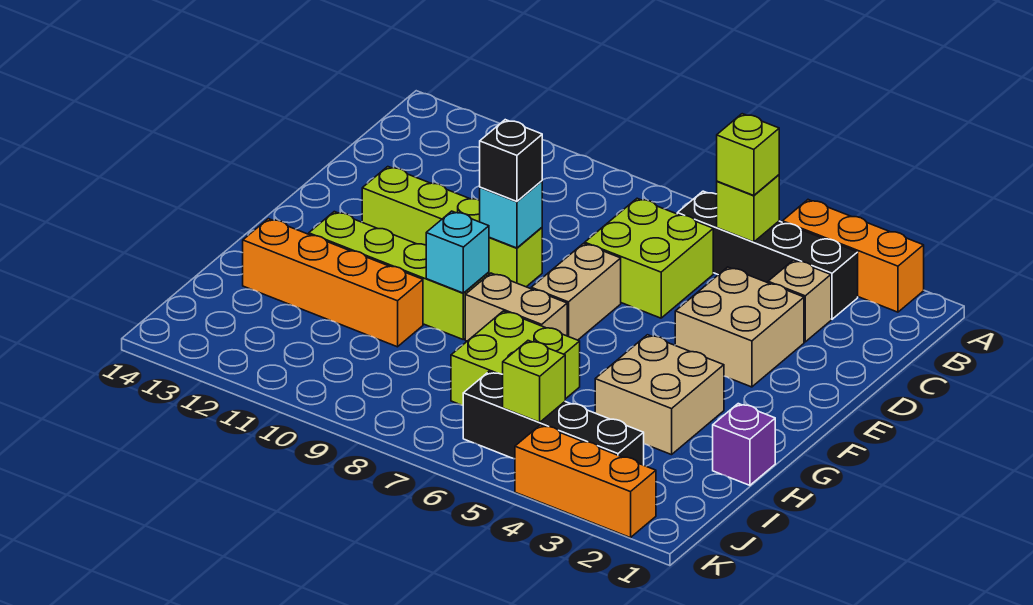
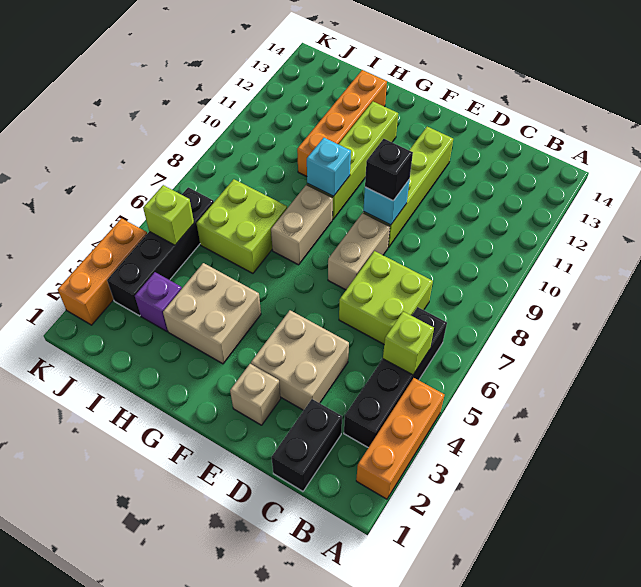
lime brick B5 level 3 -> none
none -> black brick C1:C2 level 1
tan brick C3 level 1 -> tan brick E2 level 1
tan brick E7:F7 level 1 -> tan brick E7:E8 level 1
purple brick H1 level 1 -> purple brick I3 level 1

